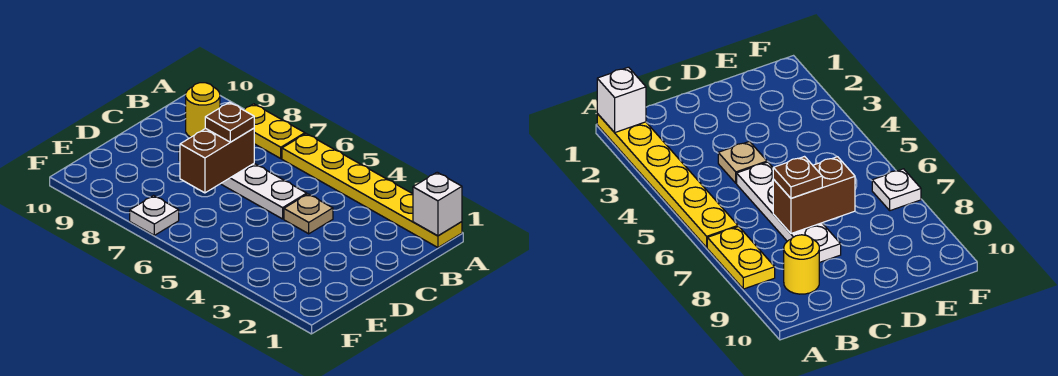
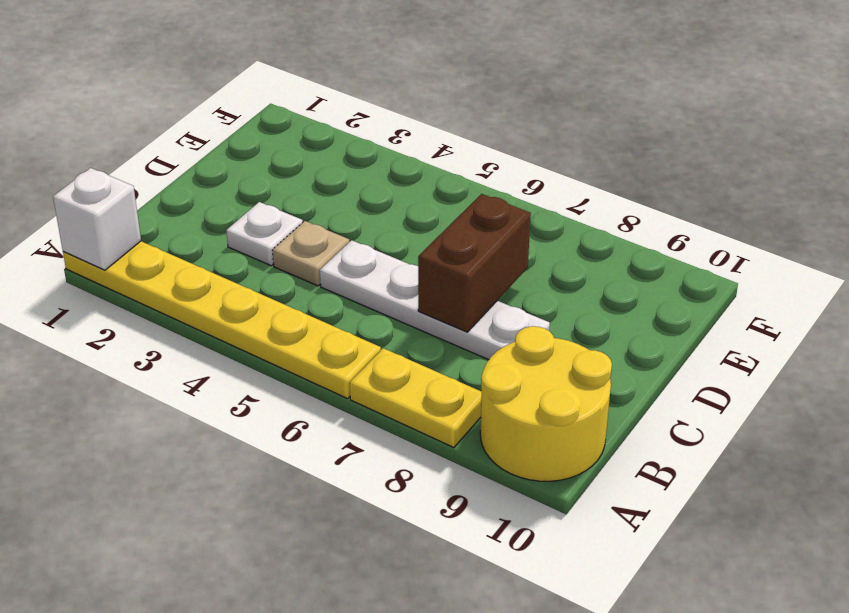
yellow round brick B9 level 1 -> yellow round brick A9:B10 level 1
brown plate C7 level 3 -> none
white plate F7 level 1 -> white plate C3 level 1

